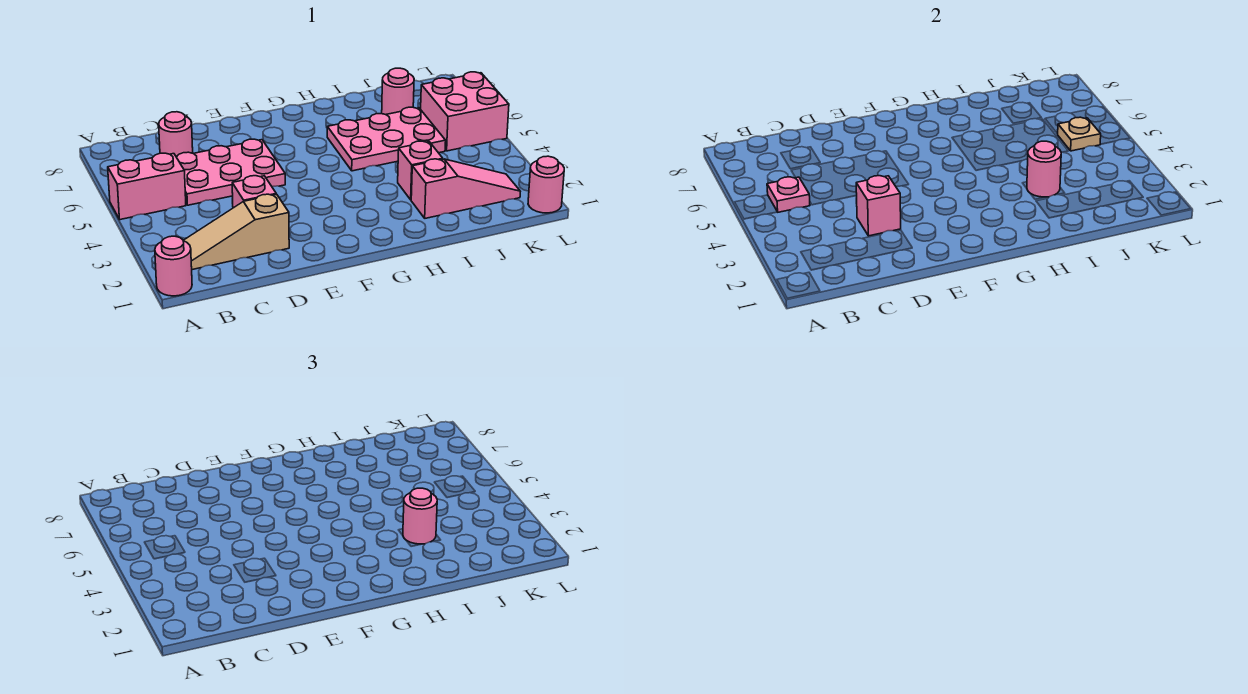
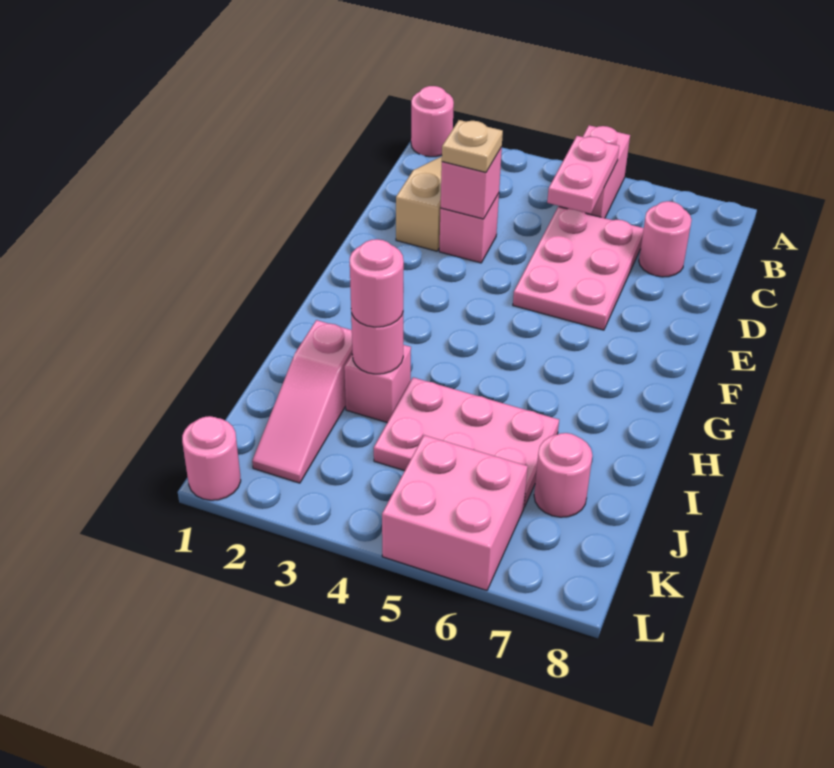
pink plate B5 level 2 -> pink plate B5:C5 level 2
pink plate H5:J6 level 1 -> pink plate I4:J6 level 1
tan plate K5 level 2 -> tan plate D3 level 3

